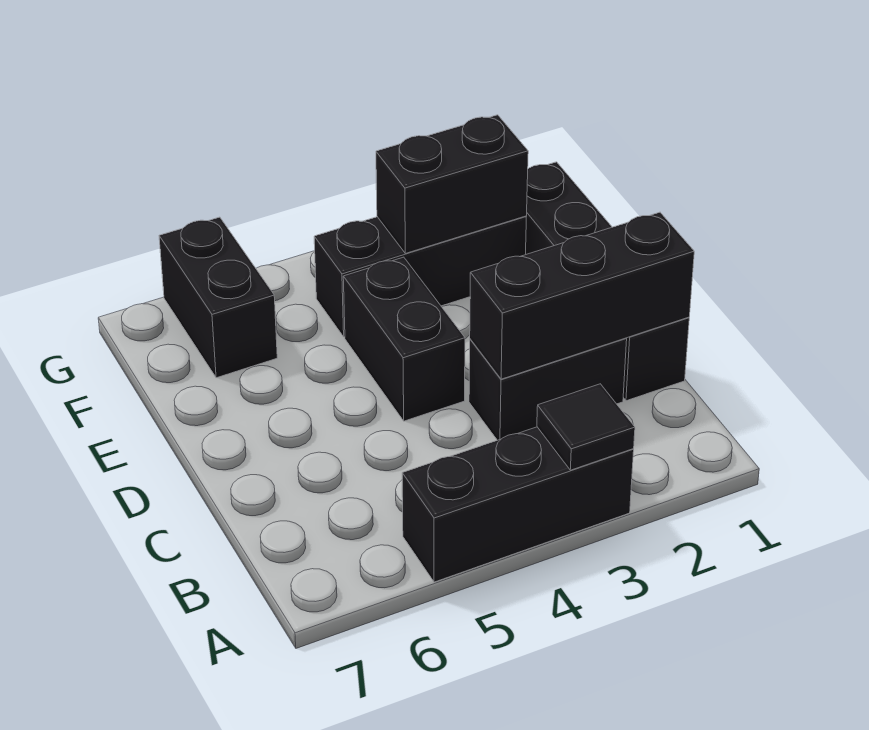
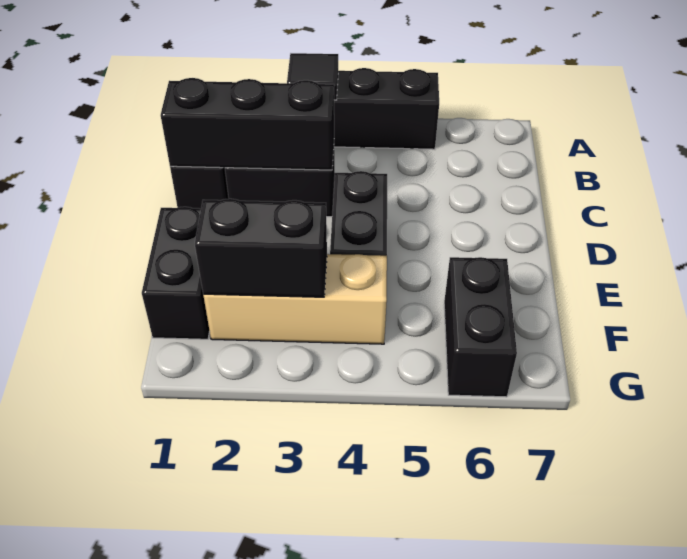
black brick F2:F4 level 1 -> tan brick F2:F4 level 1

